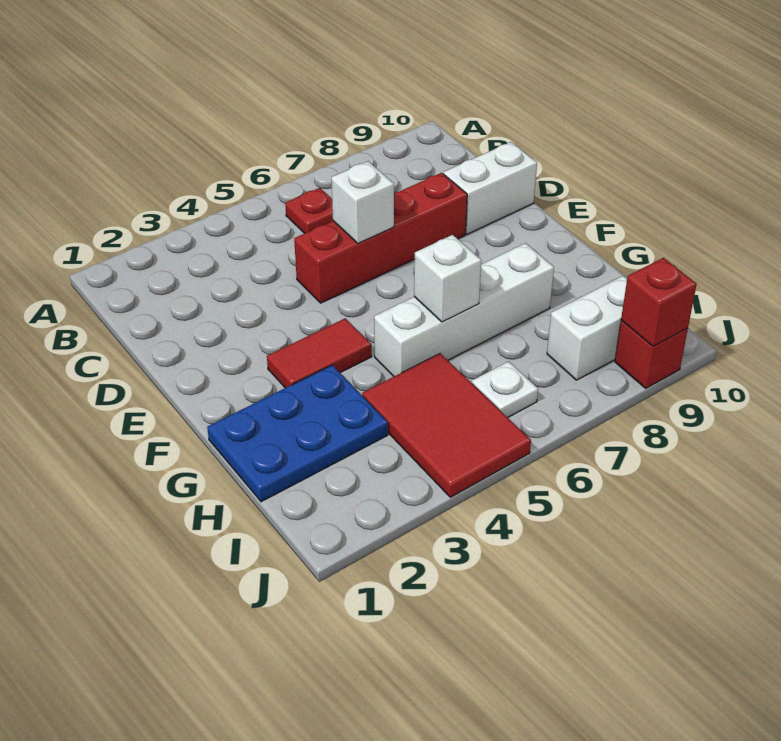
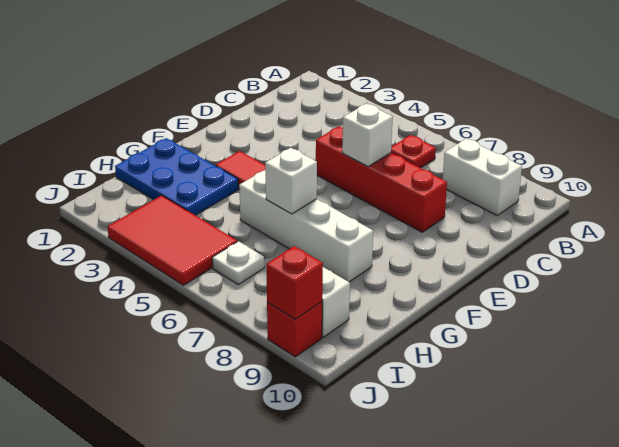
white brick D9:D10 level 1 -> white brick B8:B9 level 1
red tile H4:J5 level 1 -> red tile I3:J5 level 1

